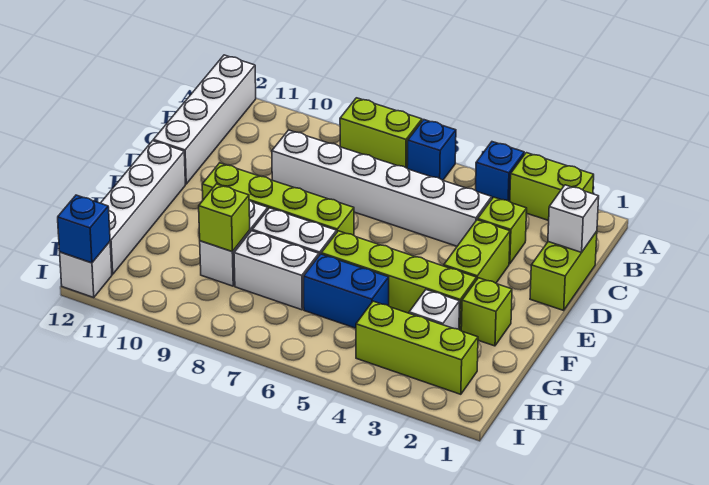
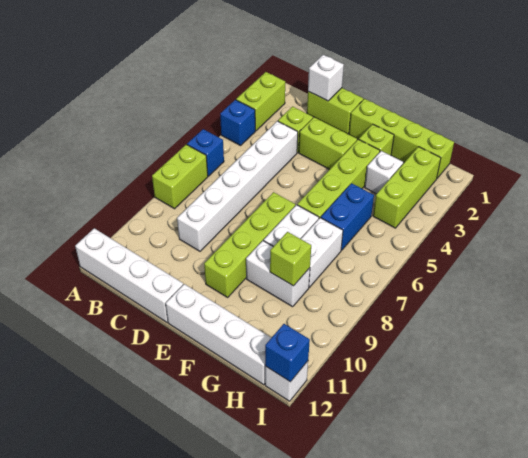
none -> lime brick E1:H1 level 1

